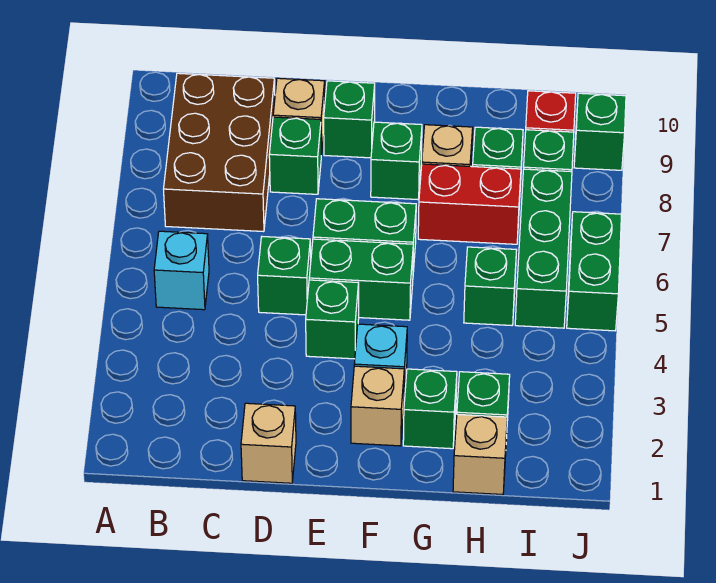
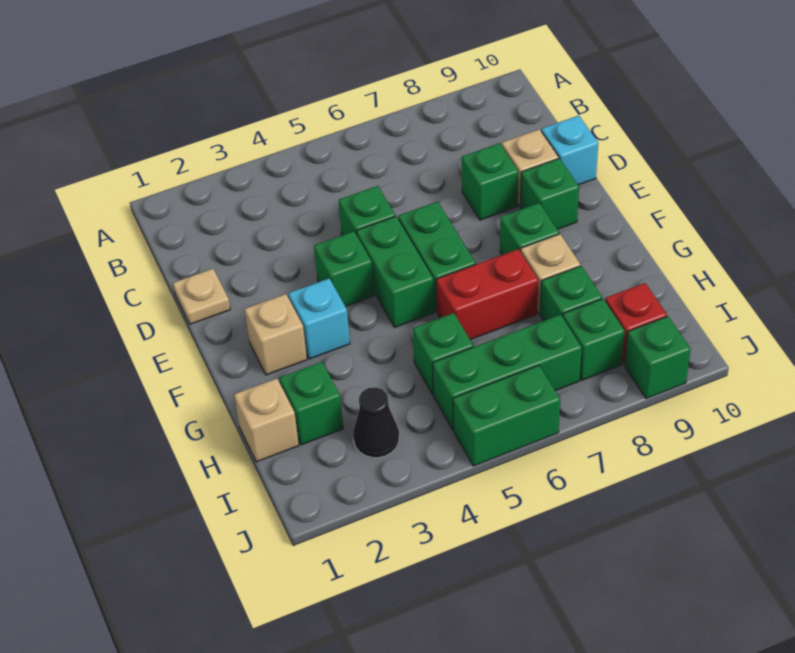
cyan brick B5 level 1 -> cyan brick D10 level 1
brown brick B7:C9 level 1 -> none
tan brick D1 level 1 -> tan plate D1 level 1
green brick G2 level 1 -> none
red brick G7:H7 level 1 -> red brick G6:G7 level 1
none -> black cone I3 level 1

